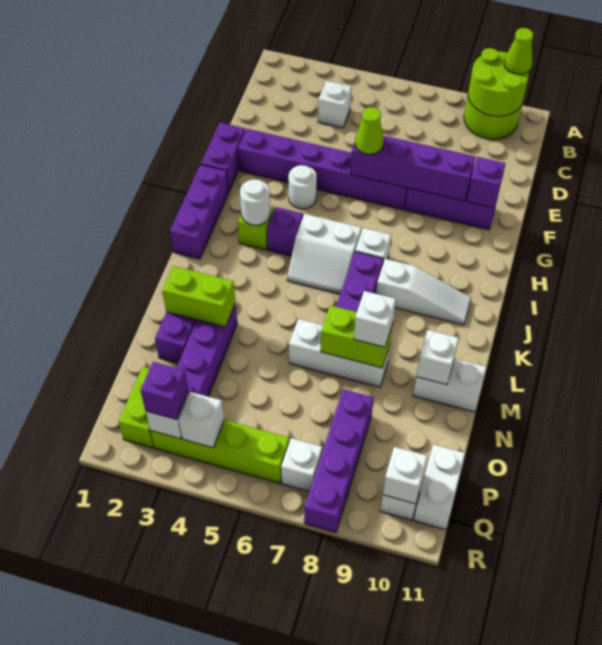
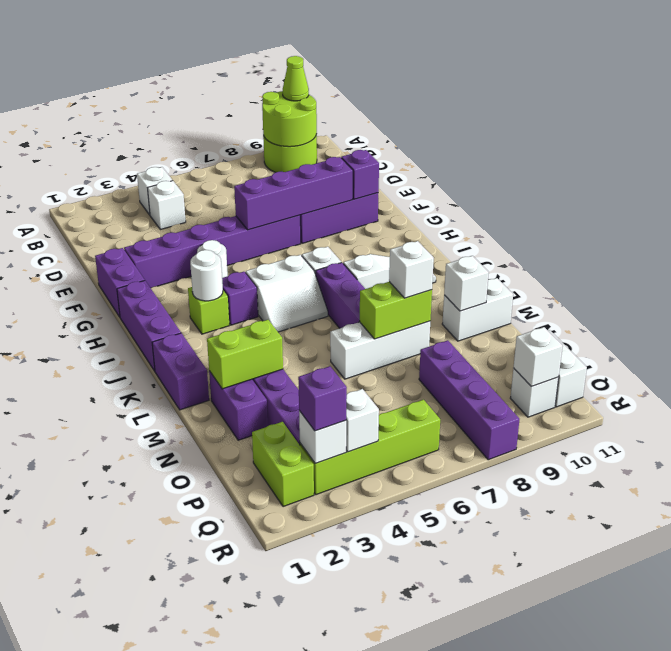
lime cone F6 level 3 -> none
none -> purple brick K1:L1 level 1
white brick Q7 level 1 -> white brick B4 level 1

